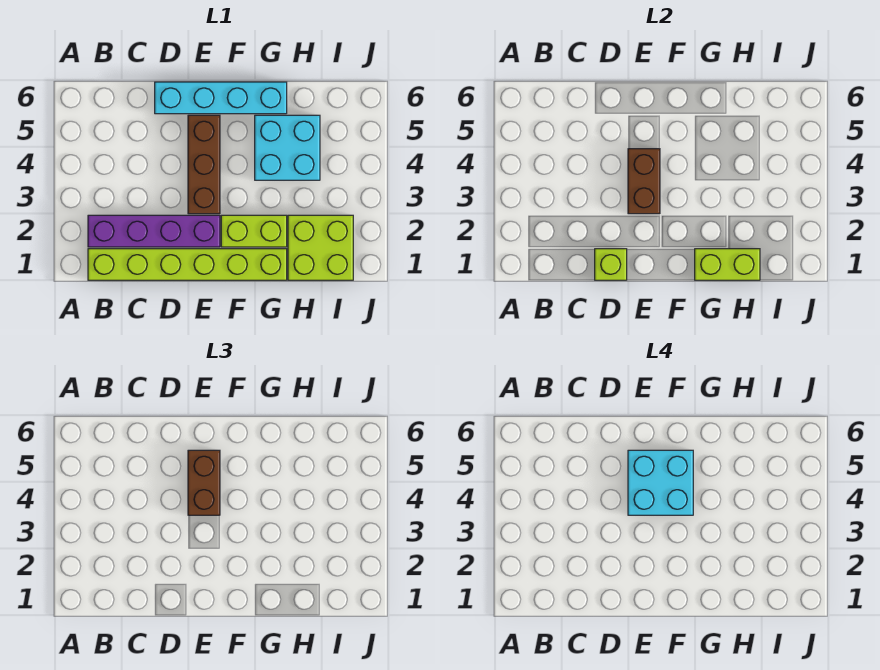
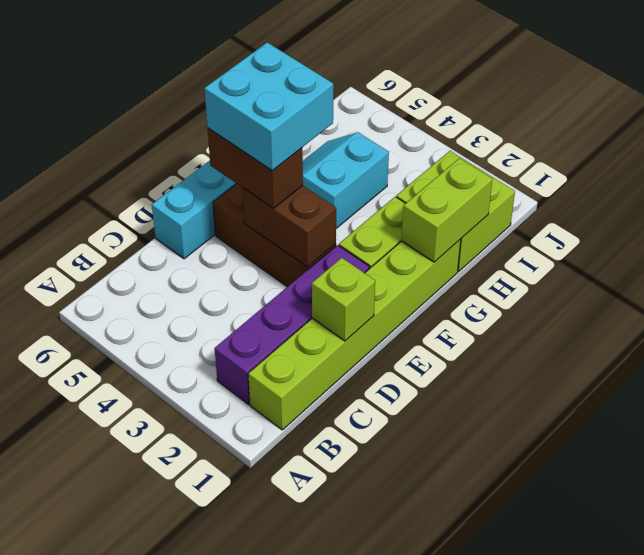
cyan brick G4:H5 level 1 -> cyan slope G4:H5 level 1 top 4

